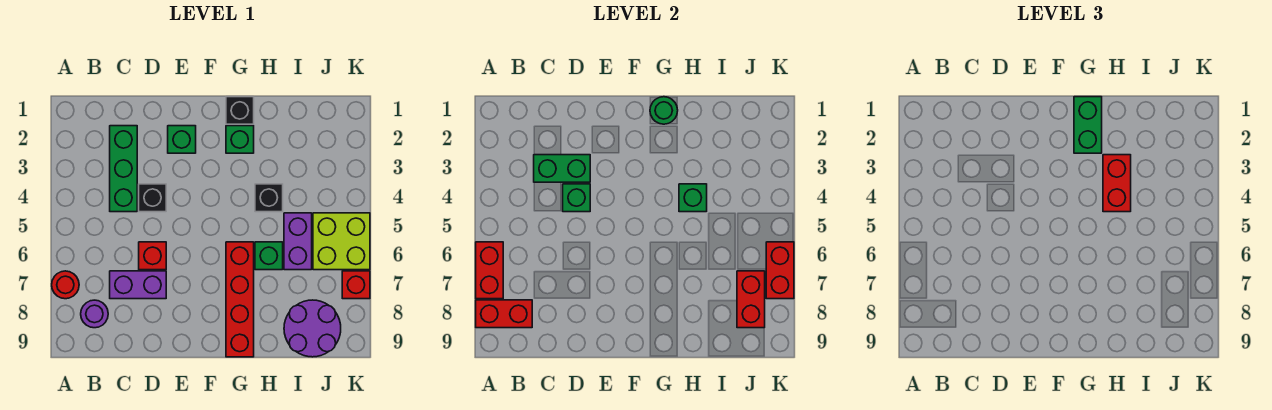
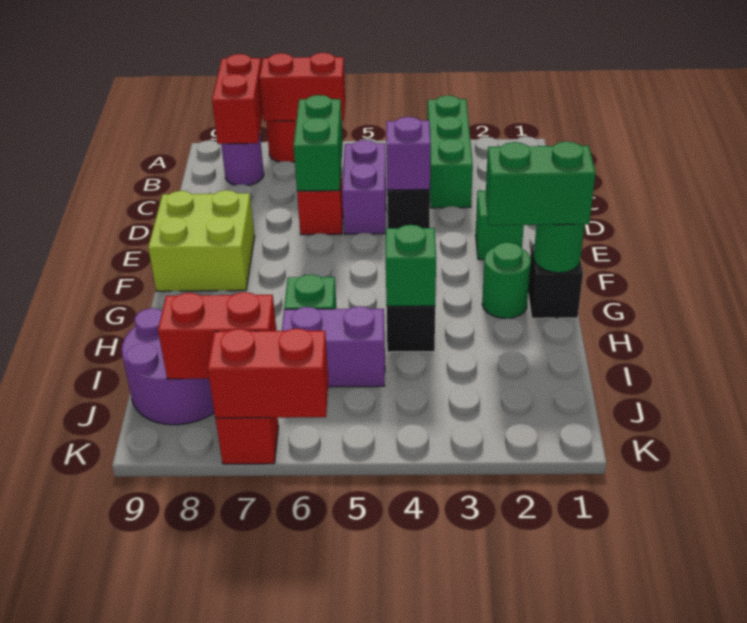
green brick C2:C4 level 1 -> green brick A3:C3 level 1
green brick C3:D3 level 2 -> green brick C6:D6 level 2
purple brick C7:D7 level 1 -> purple brick C5:D5 level 1
green brick D4 level 2 -> purple brick D4 level 2
green brick G2 level 1 -> green round brick G2 level 1
red brick G6:G9 level 1 -> none
red brick H3:H4 level 3 -> none
lime brick J5:K6 level 1 -> lime brick E8:F9 level 1

